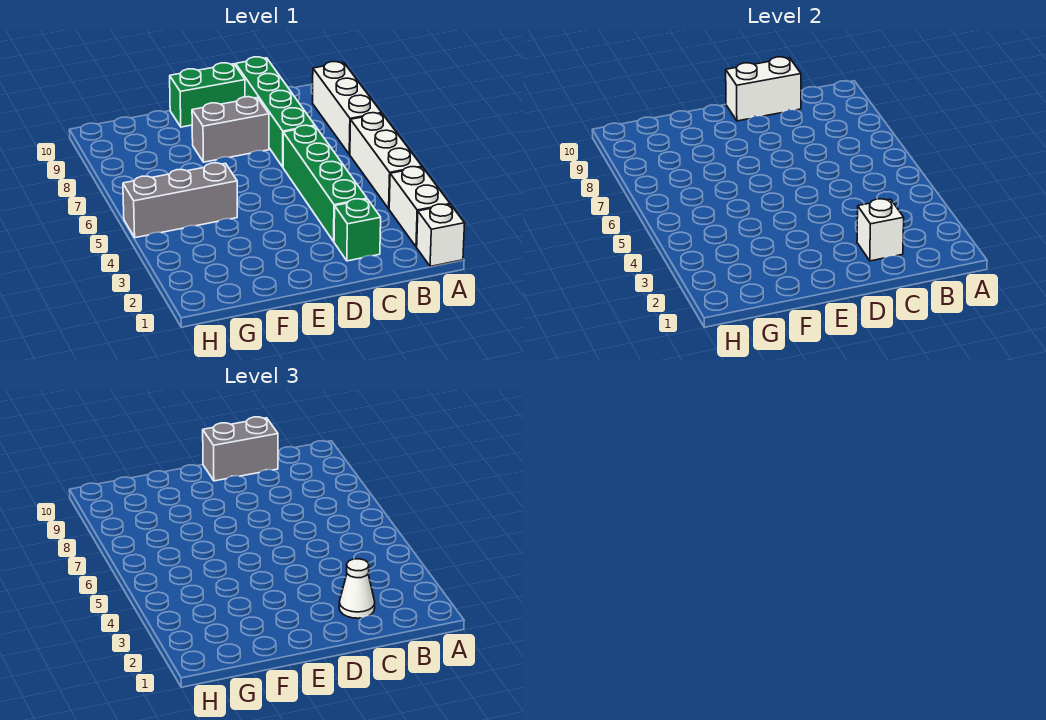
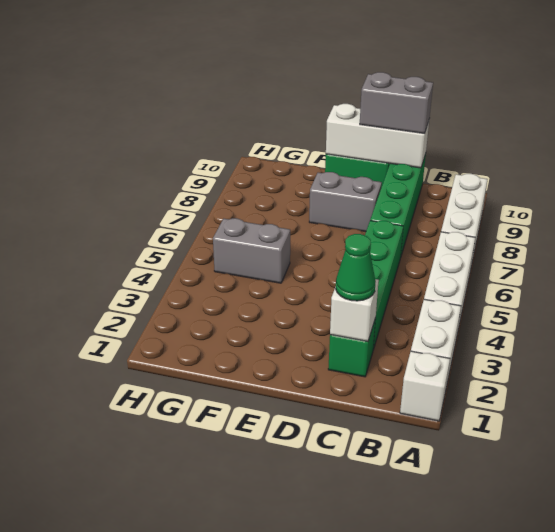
white cone C2 level 3 -> green cone C2 level 3
white brick C10:D10 level 2 -> white brick C10:E10 level 2
grey brick F5:H5 level 1 -> grey brick F5:G5 level 1

